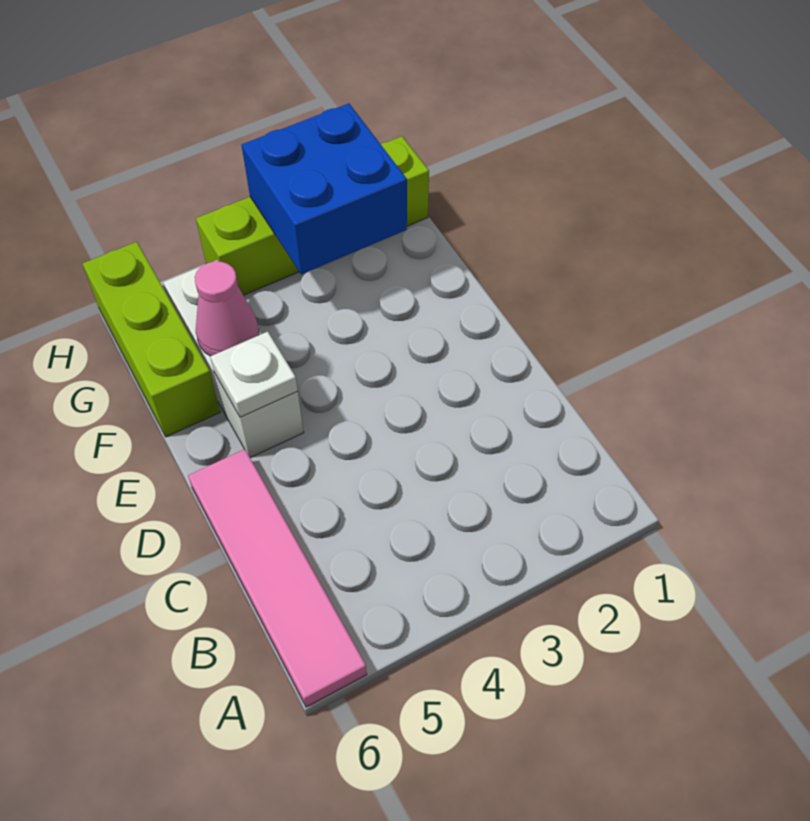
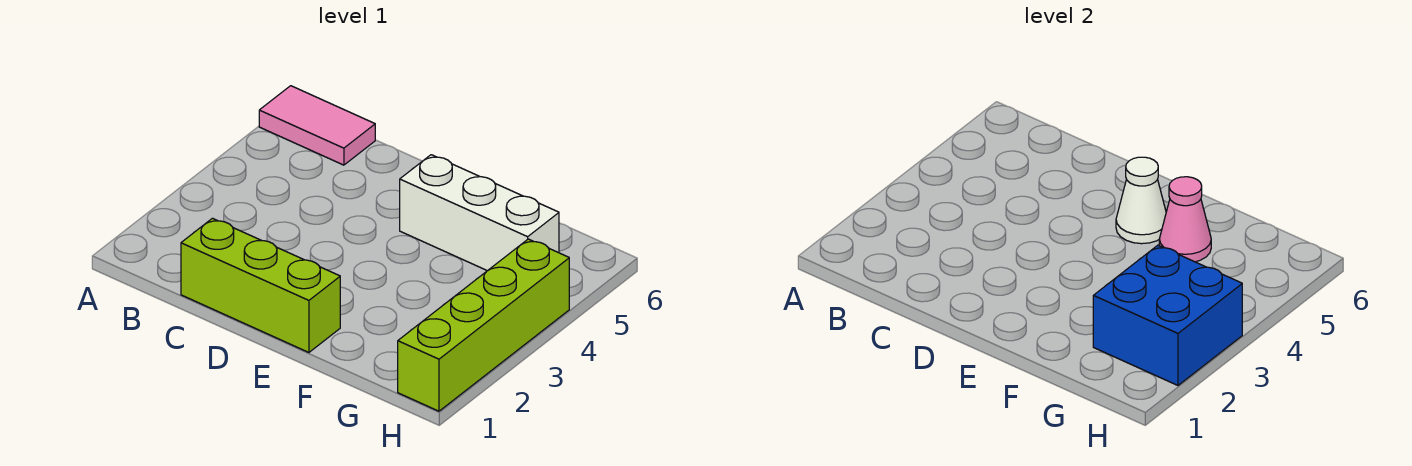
pink tile A6:D6 level 1 -> pink tile A6:B6 level 1
white plate E5 level 2 -> white cone E5 level 2
lime brick F6:H6 level 1 -> lime brick C1:E1 level 1

